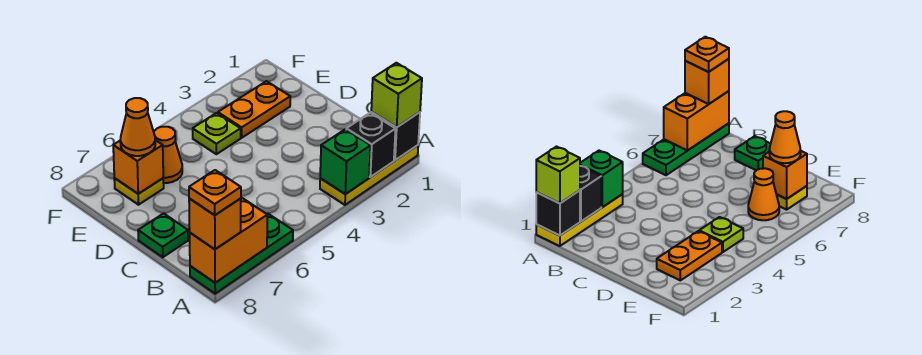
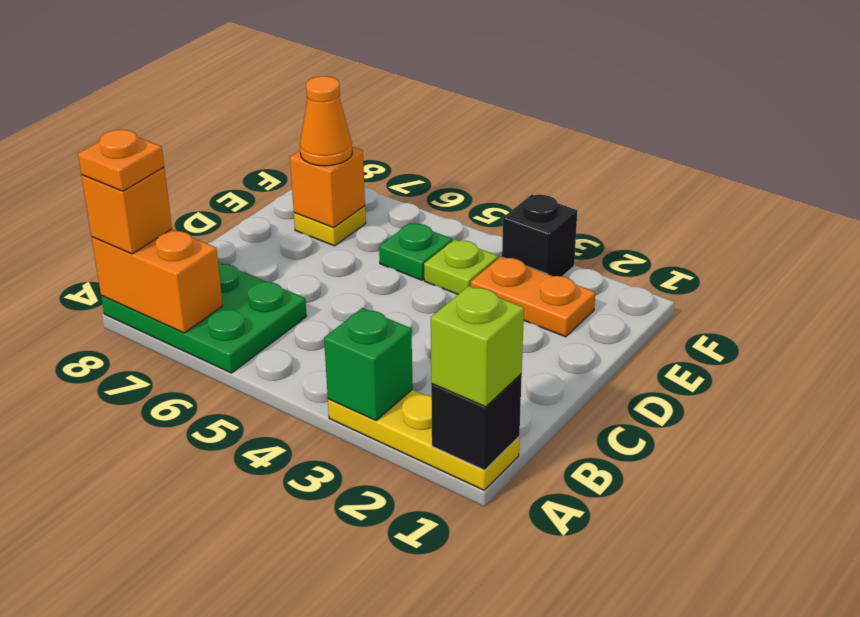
black brick A2 level 2 -> black brick F3 level 1
green plate A6:A8 level 1 -> green plate A6:B8 level 1
green plate C8 level 1 -> green plate E5 level 1
orange cone E6 level 1 -> none

